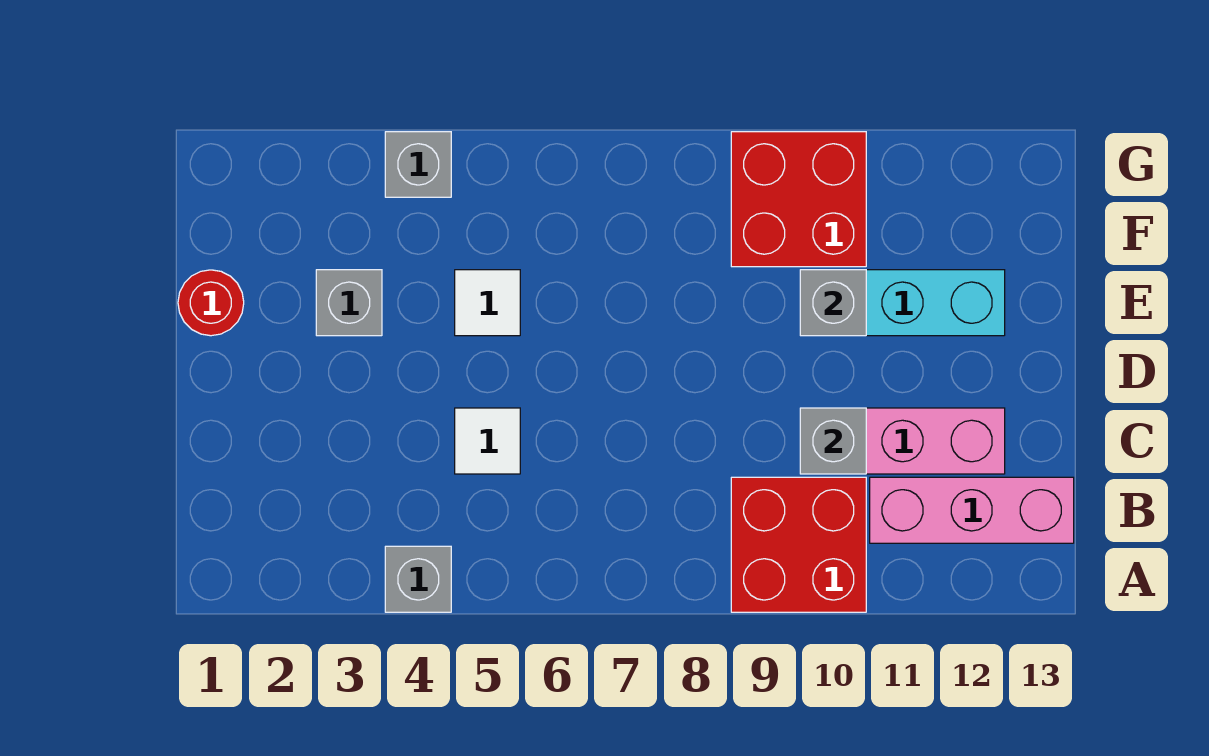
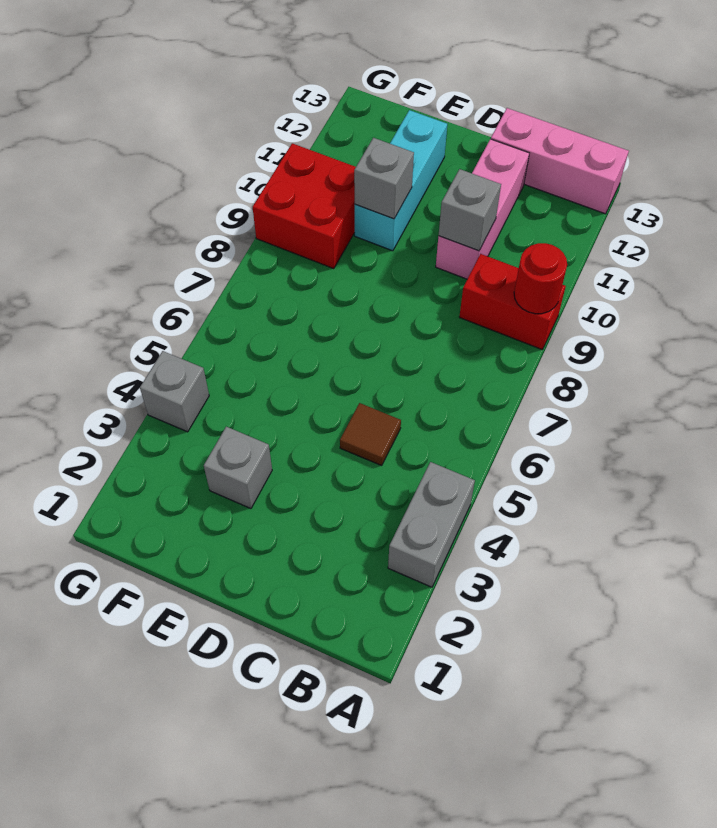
grey brick A4 level 1 -> grey brick A3:A4 level 1
red brick A9:B10 level 1 -> red brick A9:B9 level 1
pink brick B11:B13 level 1 -> pink brick A13:C13 level 1
white tile C5 level 1 -> brown tile C5 level 1
red round brick E1 level 1 -> red round brick A9 level 2
white tile E5 level 1 -> none

